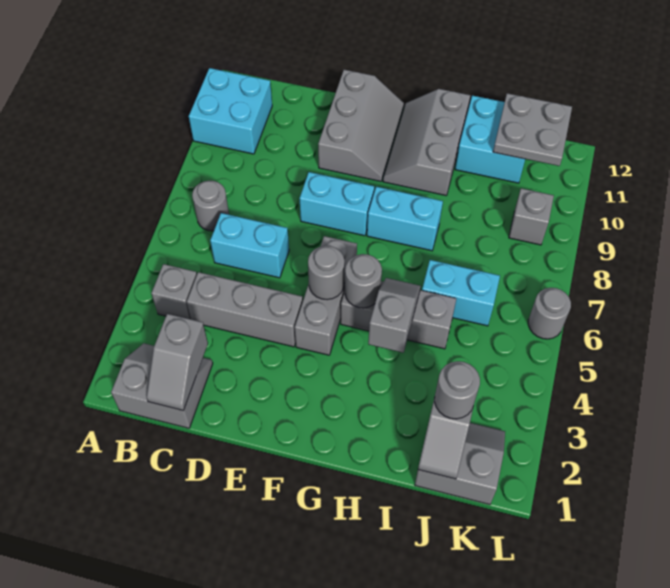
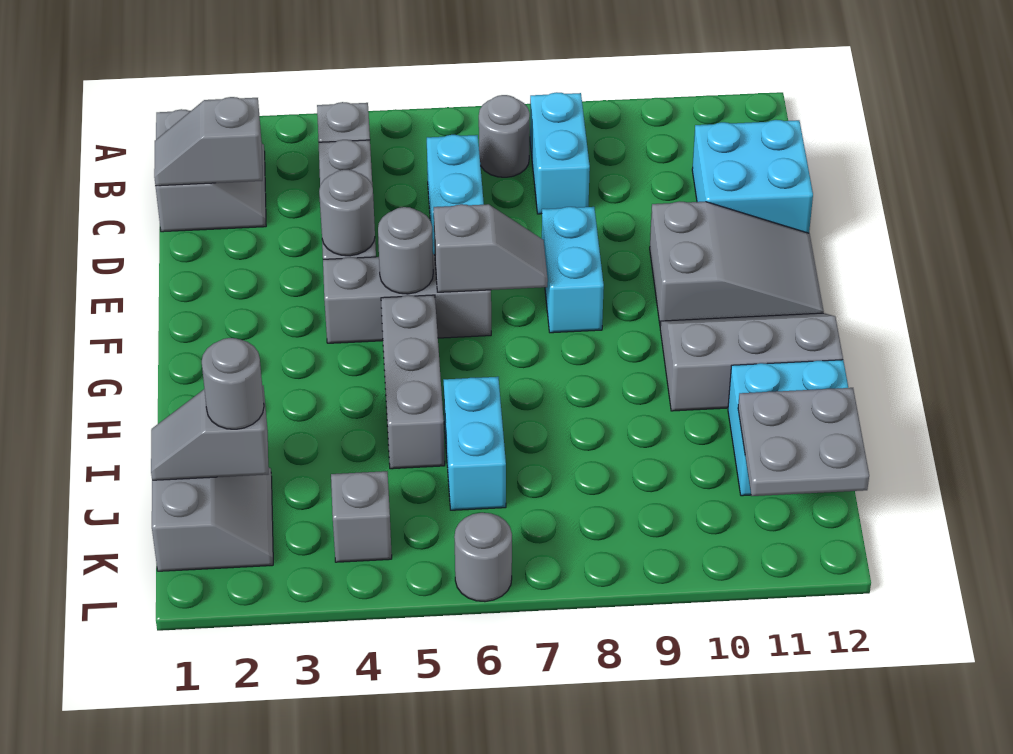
cyan brick A10:B11 level 1 -> cyan brick C11:D12 level 1
grey slope E10:F12 level 1 top E -> grey slope E10:F12 level 1 top 10
grey round brick G5 level 2 -> grey round brick E4 level 2
cyan brick G8:H8 level 1 -> cyan brick B8:C8 level 1
grey slope H4:H5 level 2 top 4 -> grey slope F6:F7 level 2 top 6
grey brick K9 level 1 -> grey brick K4 level 1

